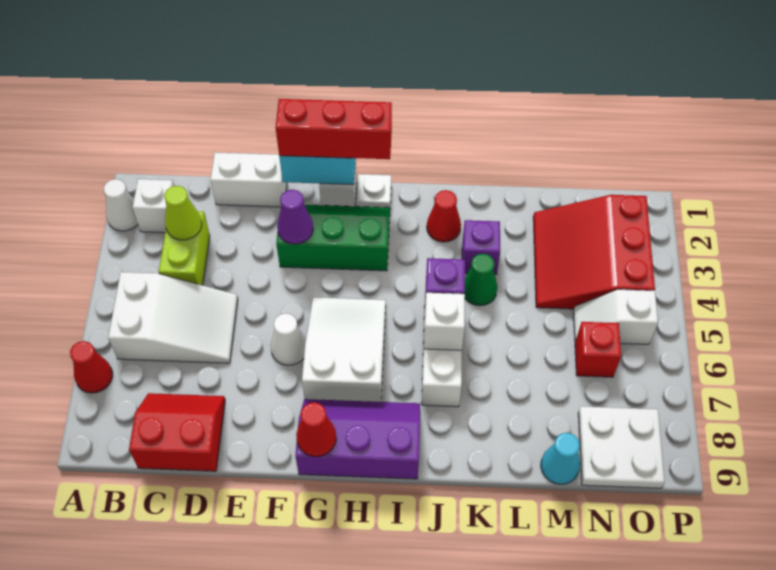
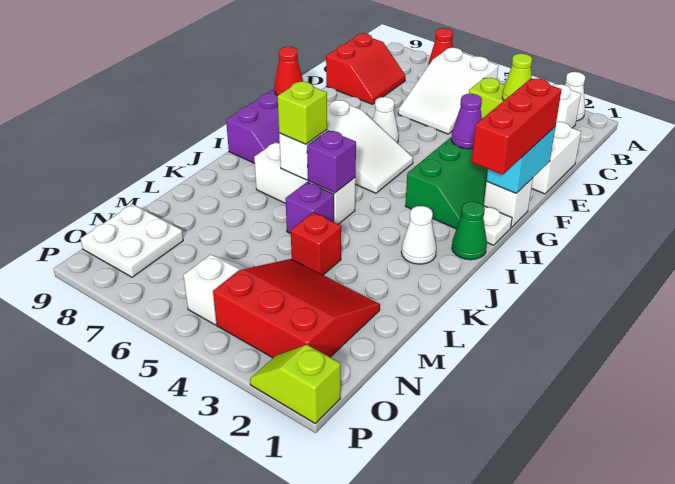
red cone J2 level 1 -> white cone J2 level 1
none -> lime brick J6 level 3
purple brick K3 level 1 -> purple brick K5 level 1
green cone K4 level 1 -> green cone I1 level 1
cyan cone M9 level 1 -> none
red brick N6 level 1 -> red brick L4 level 1
none -> lime slope P1:P2 level 1 top 1

